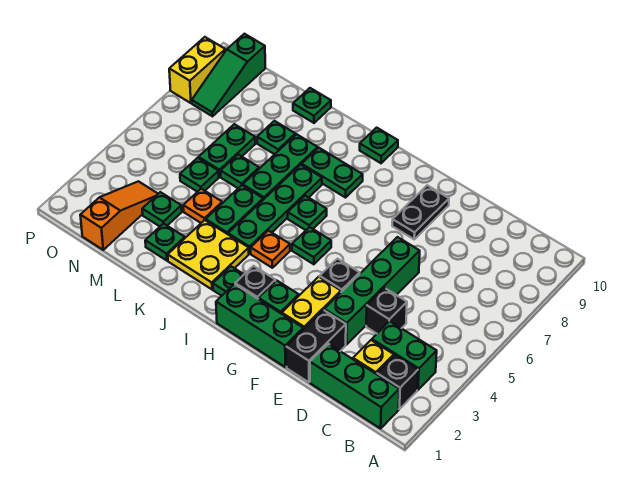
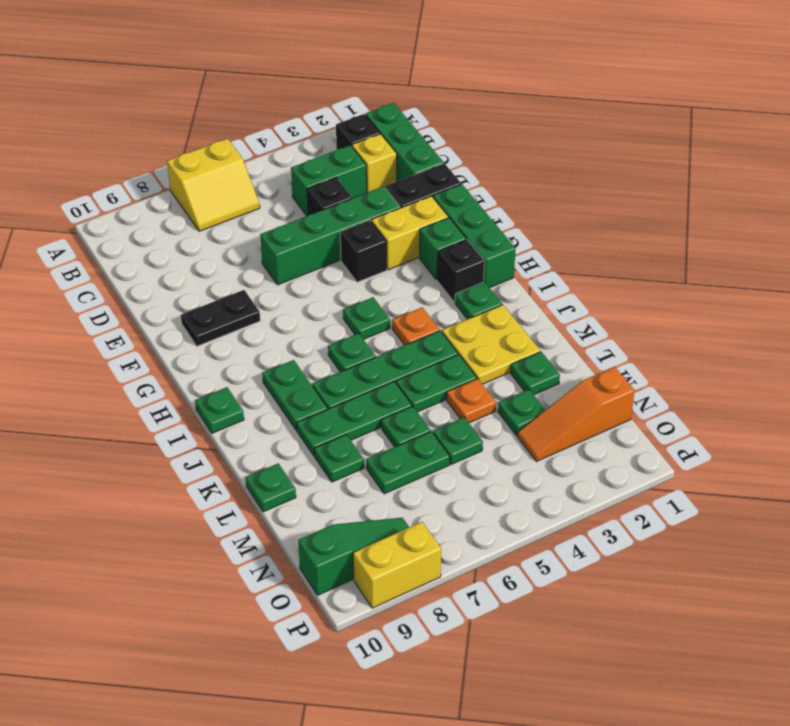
none -> yellow slope A6:B7 level 1 top A
green brick B3:C3 level 1 -> green brick C3:C4 level 1

